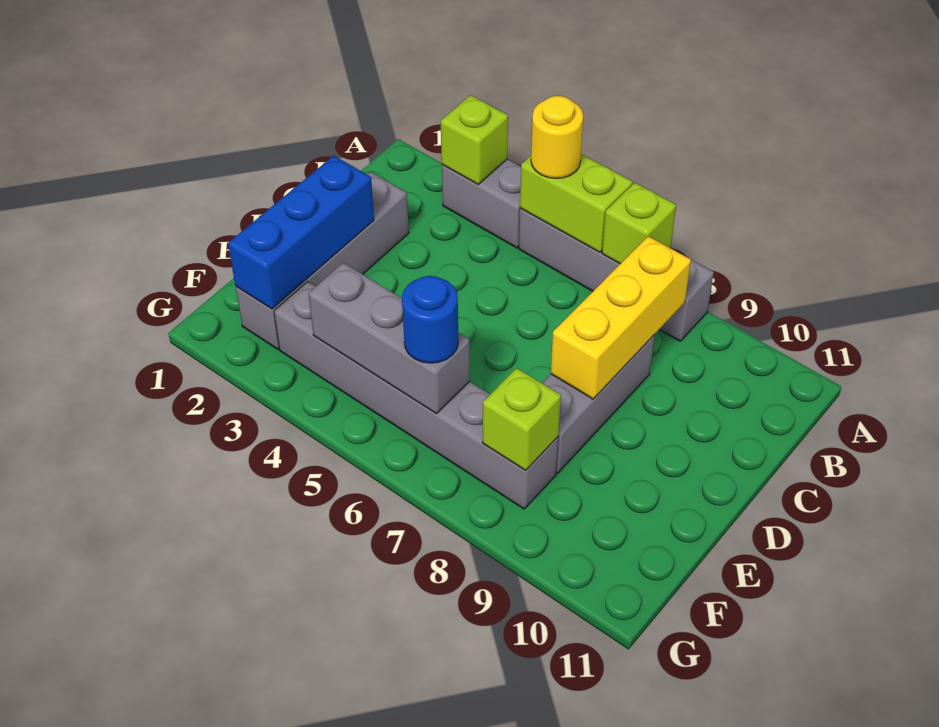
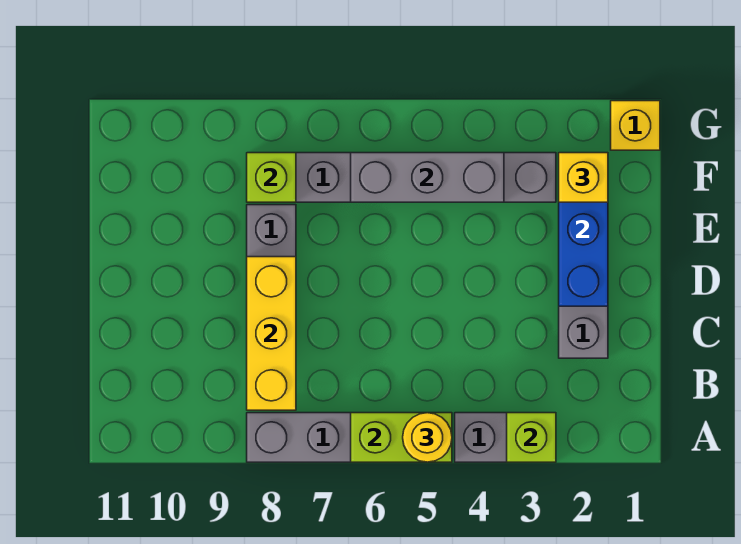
lime brick A7 level 2 -> none
none -> yellow brick F2 level 3
blue round brick F6 level 3 -> none
none -> yellow brick G1 level 1

